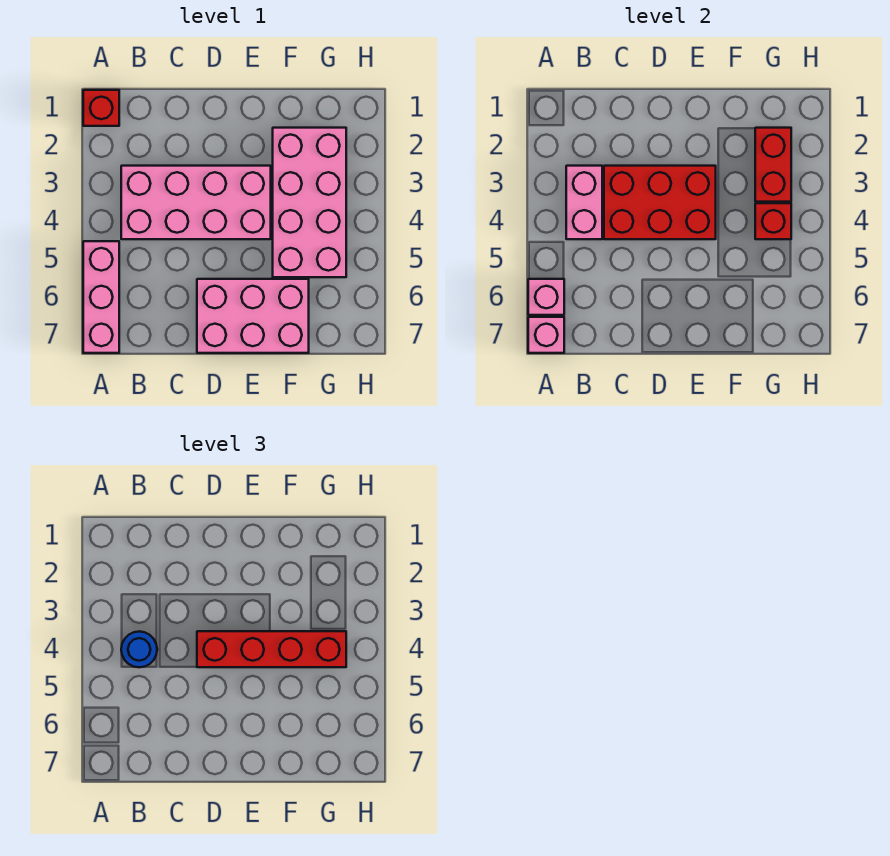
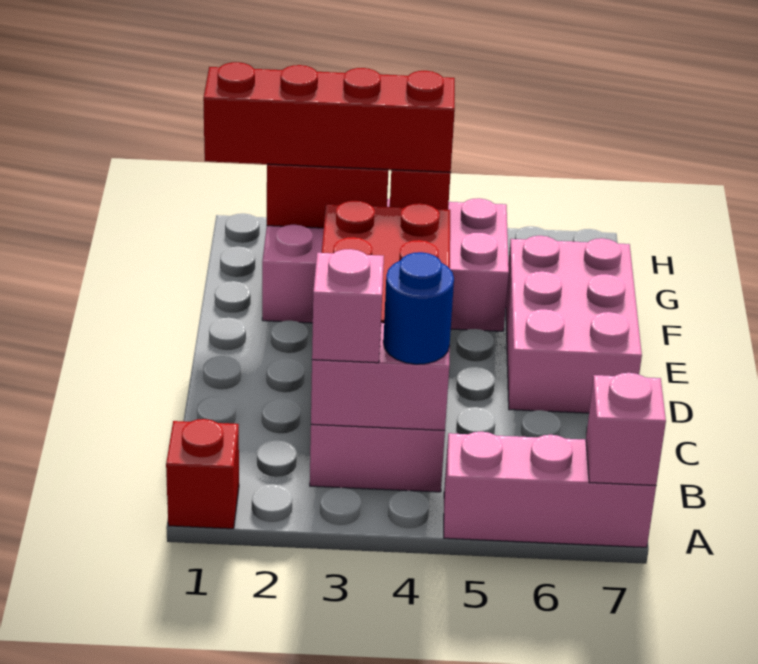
pink brick A6 level 2 -> pink brick B3 level 3
red brick D4:G4 level 3 -> red brick G1:G4 level 3

